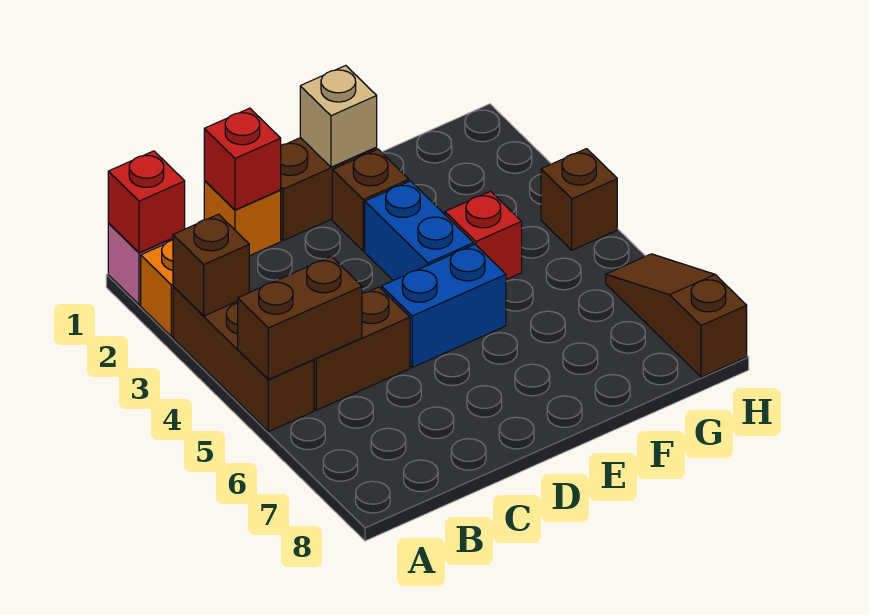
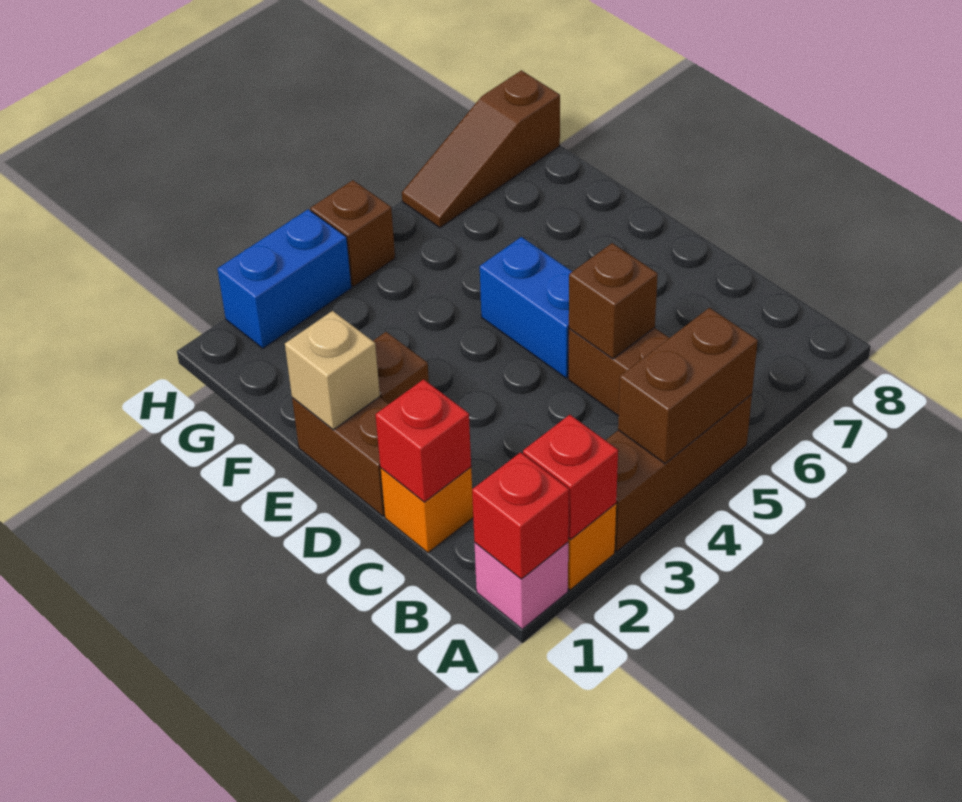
brown brick A3 level 2 -> brown brick C5 level 2
brown brick A5:B5 level 2 -> brown brick A4:A5 level 2
blue brick E3:E4 level 1 -> blue brick H2:H3 level 1
red brick F4 level 1 -> red brick A2 level 2

